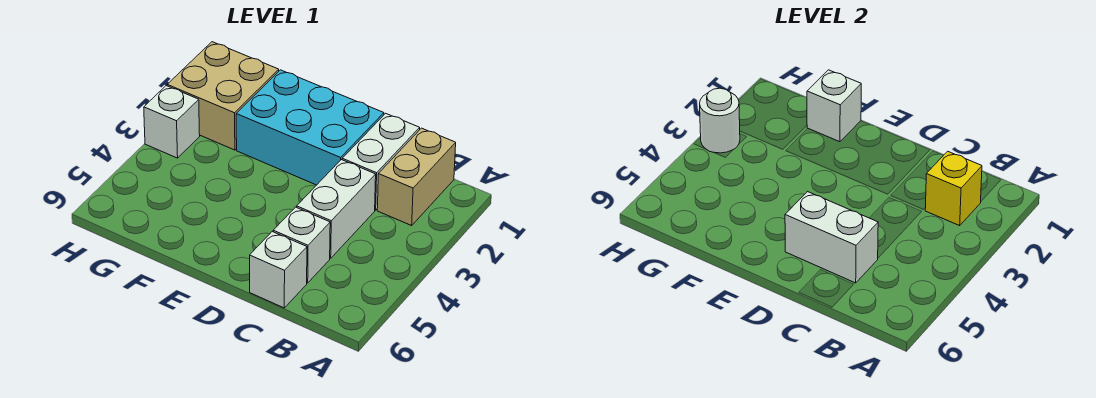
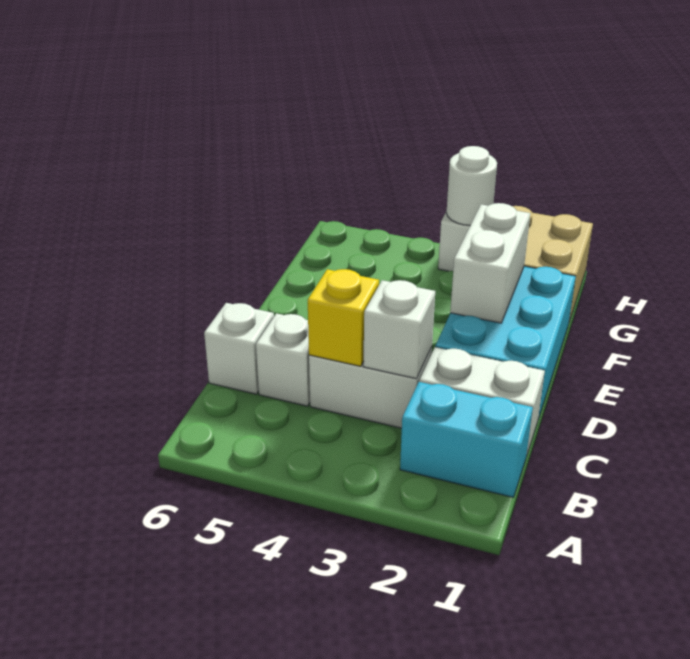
tan brick B1:B2 level 1 -> cyan brick B1:B2 level 1
yellow brick B2 level 2 -> yellow brick C4 level 2
white brick C5:D5 level 2 -> white brick E2:F2 level 2
white brick F1 level 2 -> white brick C3 level 2

